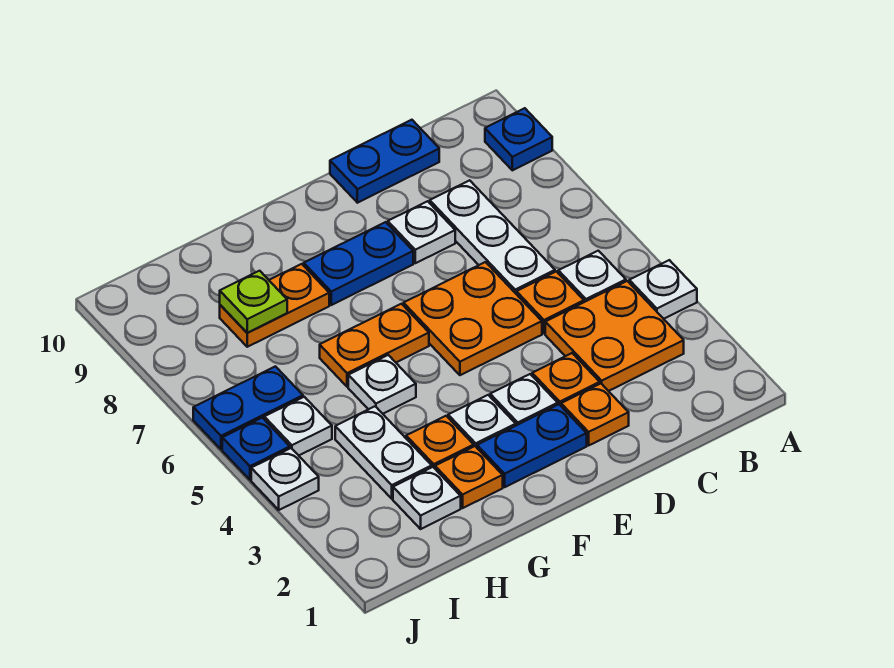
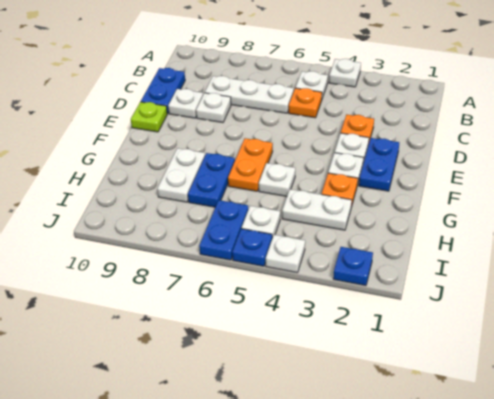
blue plate A9 level 1 -> blue plate J2 level 1
orange plate B3:C4 level 1 -> none
orange plate D2 level 1 -> none
orange plate D5:E6 level 1 -> none
blue plate E8:F8 level 1 -> blue plate G7:H7 level 1
orange plate G2 level 1 -> none
orange plate G8:H8 level 1 -> white plate G8:H8 level 1
white plate H2 level 1 -> white plate D9 level 1
lime plate H8 level 2 -> lime plate E10 level 1

